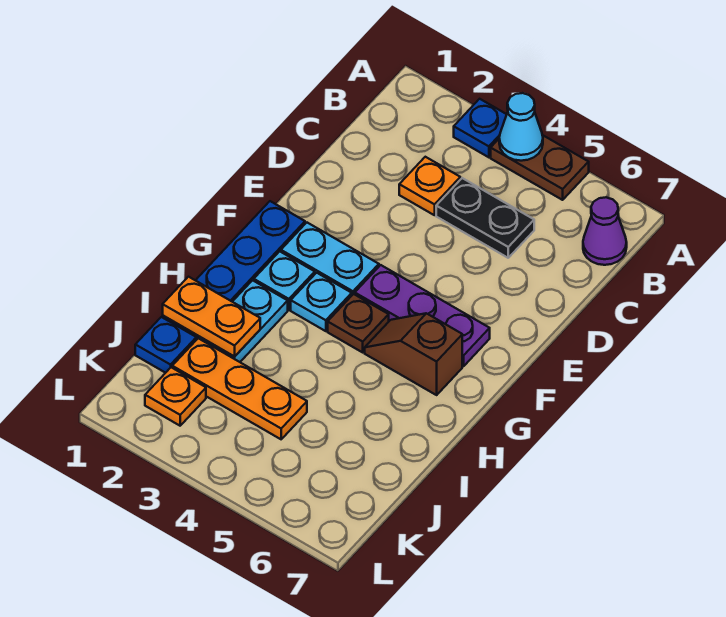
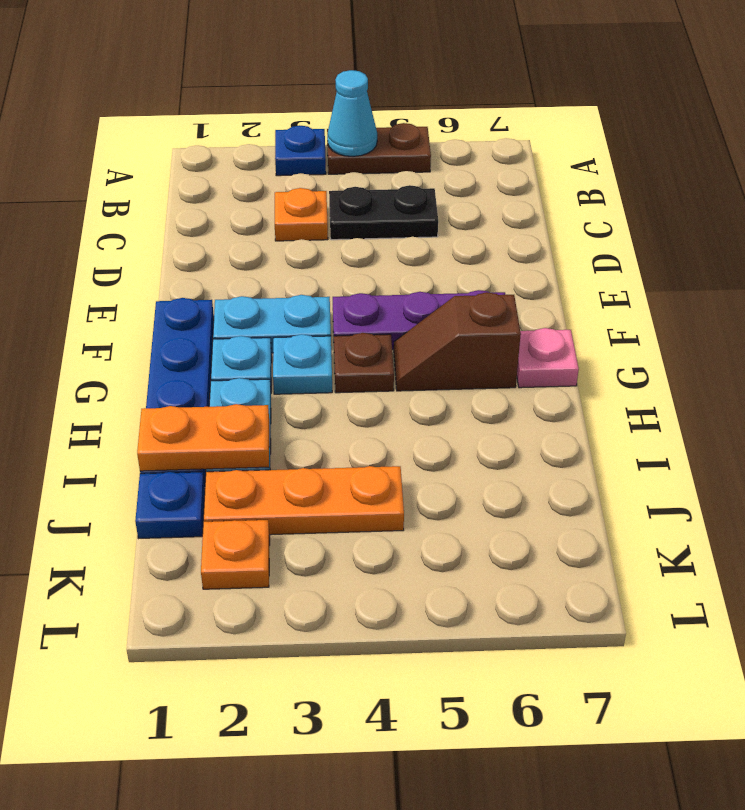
purple cone B7 level 1 -> none
none -> pink plate G7 level 1

